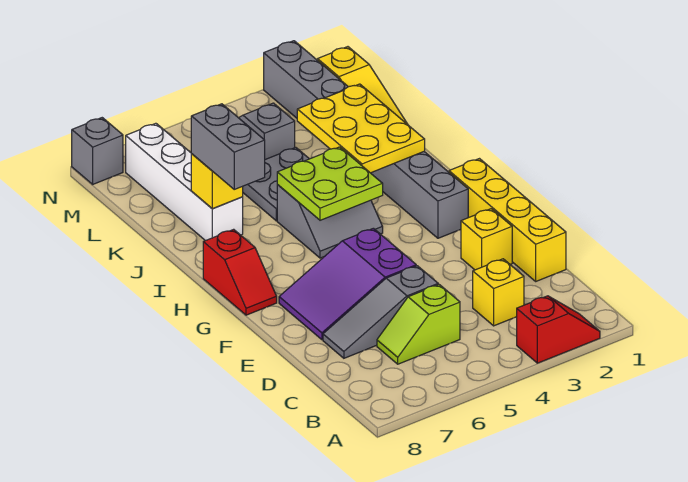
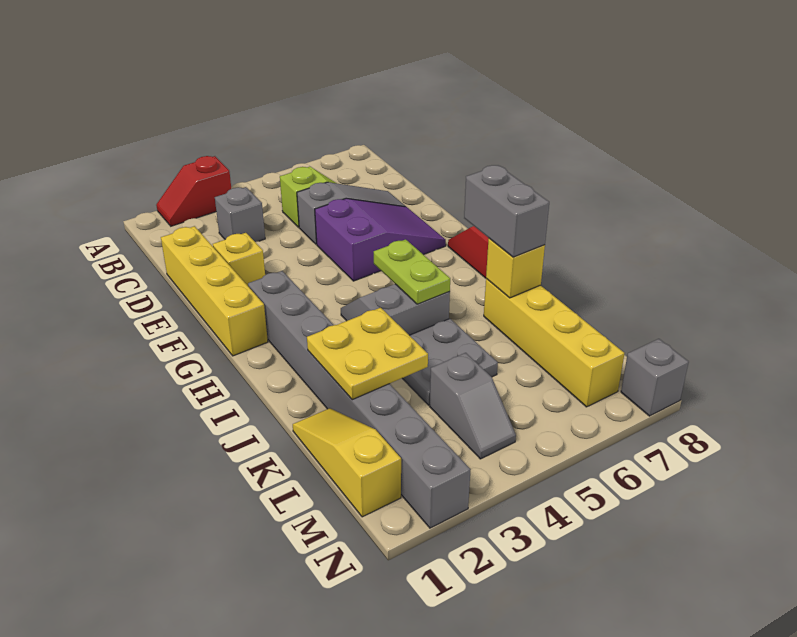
yellow brick C3 level 1 -> grey brick C3 level 1
lime plate H4:I5 level 2 -> lime plate H5:I5 level 2
yellow plate I2:K3 level 2 -> yellow plate J2:K3 level 2
white brick J7:M7 level 1 -> yellow brick J7:M7 level 1

